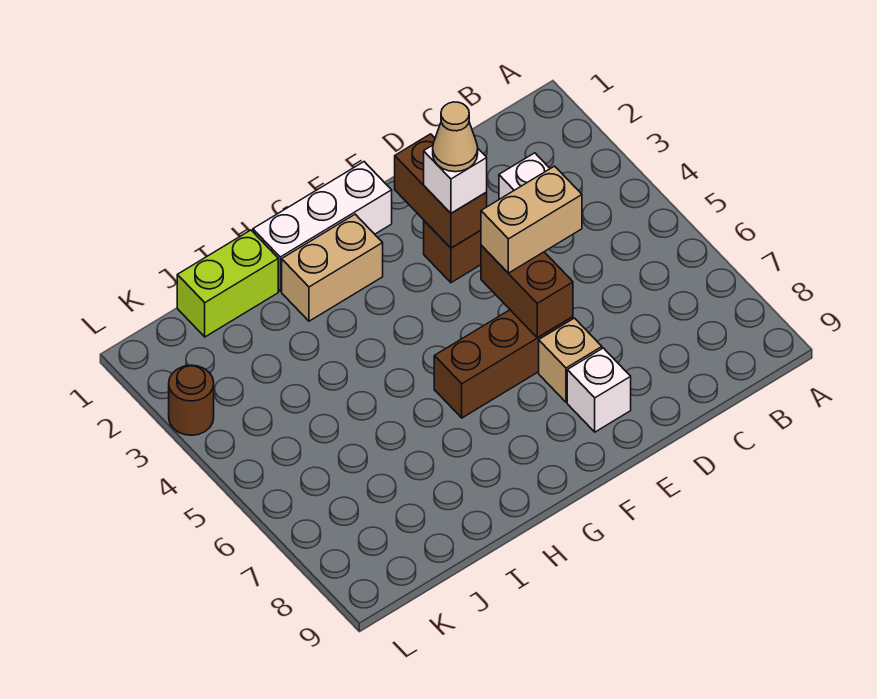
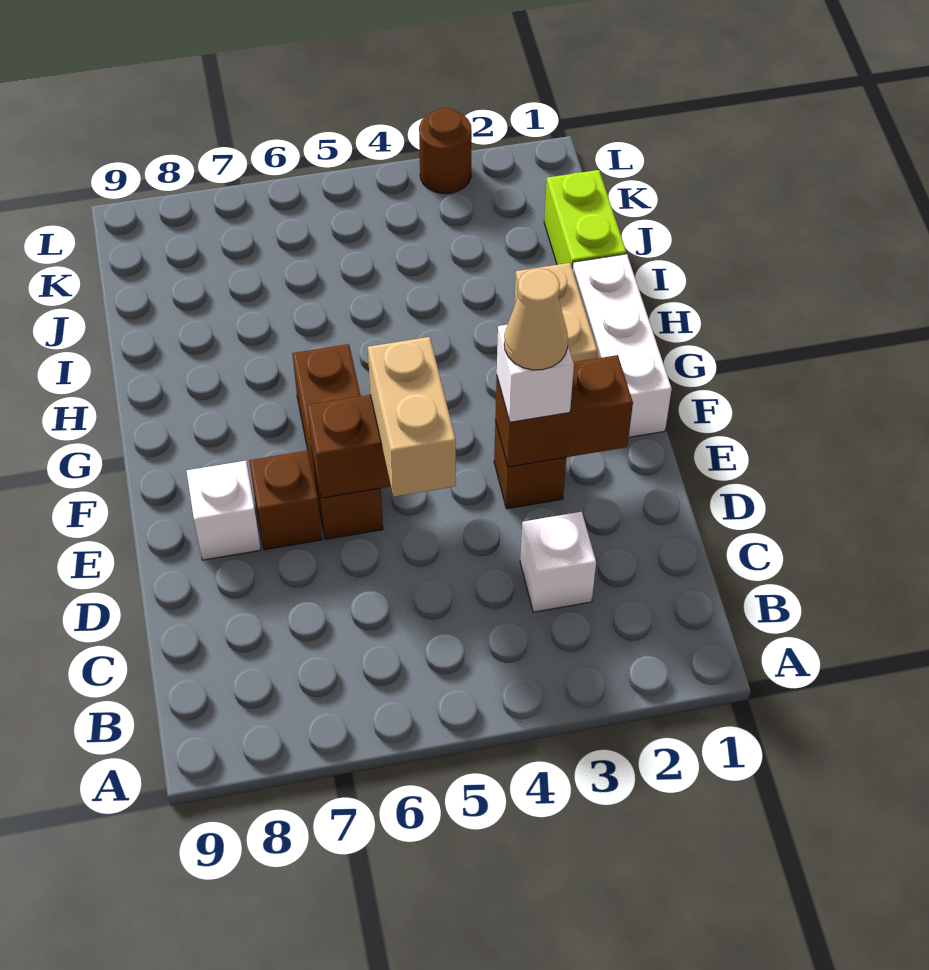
tan brick E7 level 1 -> brown brick E7 level 1

